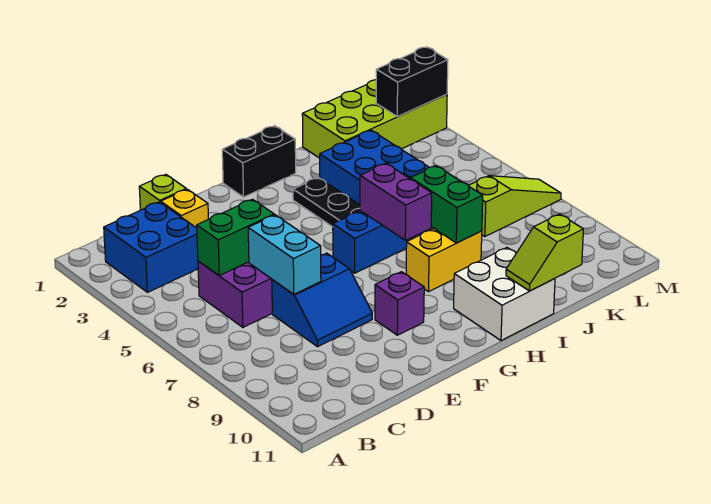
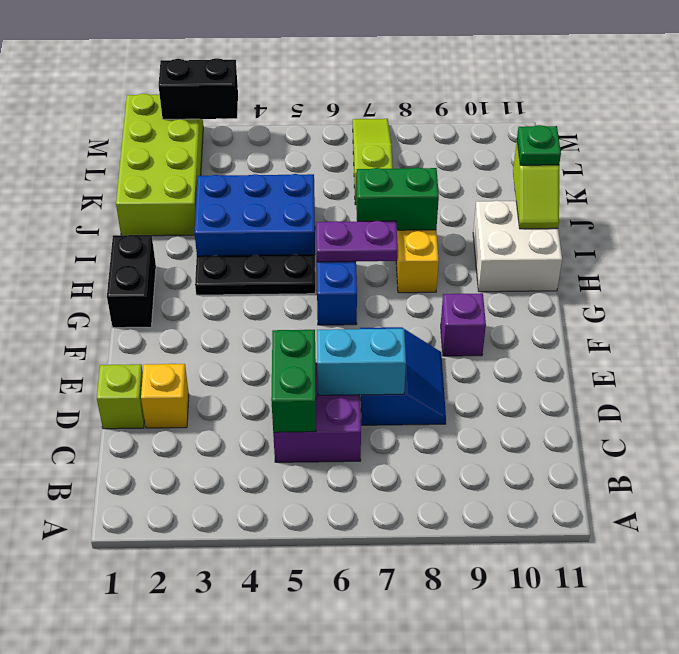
blue brick B2:C3 level 1 -> none
purple brick H6:H7 level 2 -> purple plate H6:H7 level 2
none -> green plate J11 level 3
black brick L2:M2 level 2 -> black brick M2:M3 level 2

